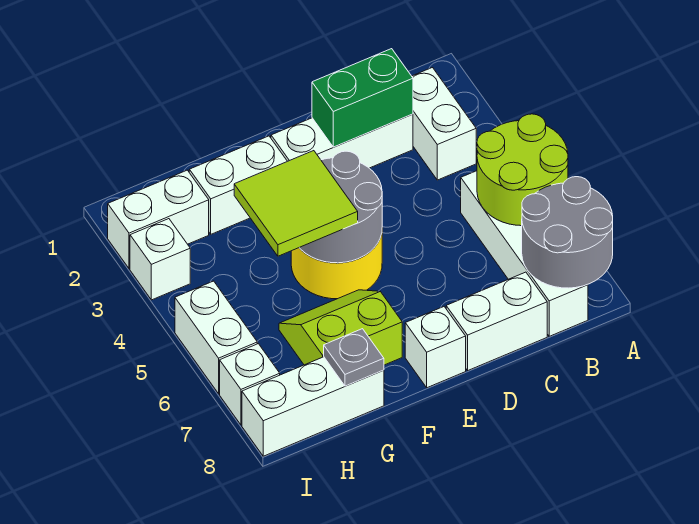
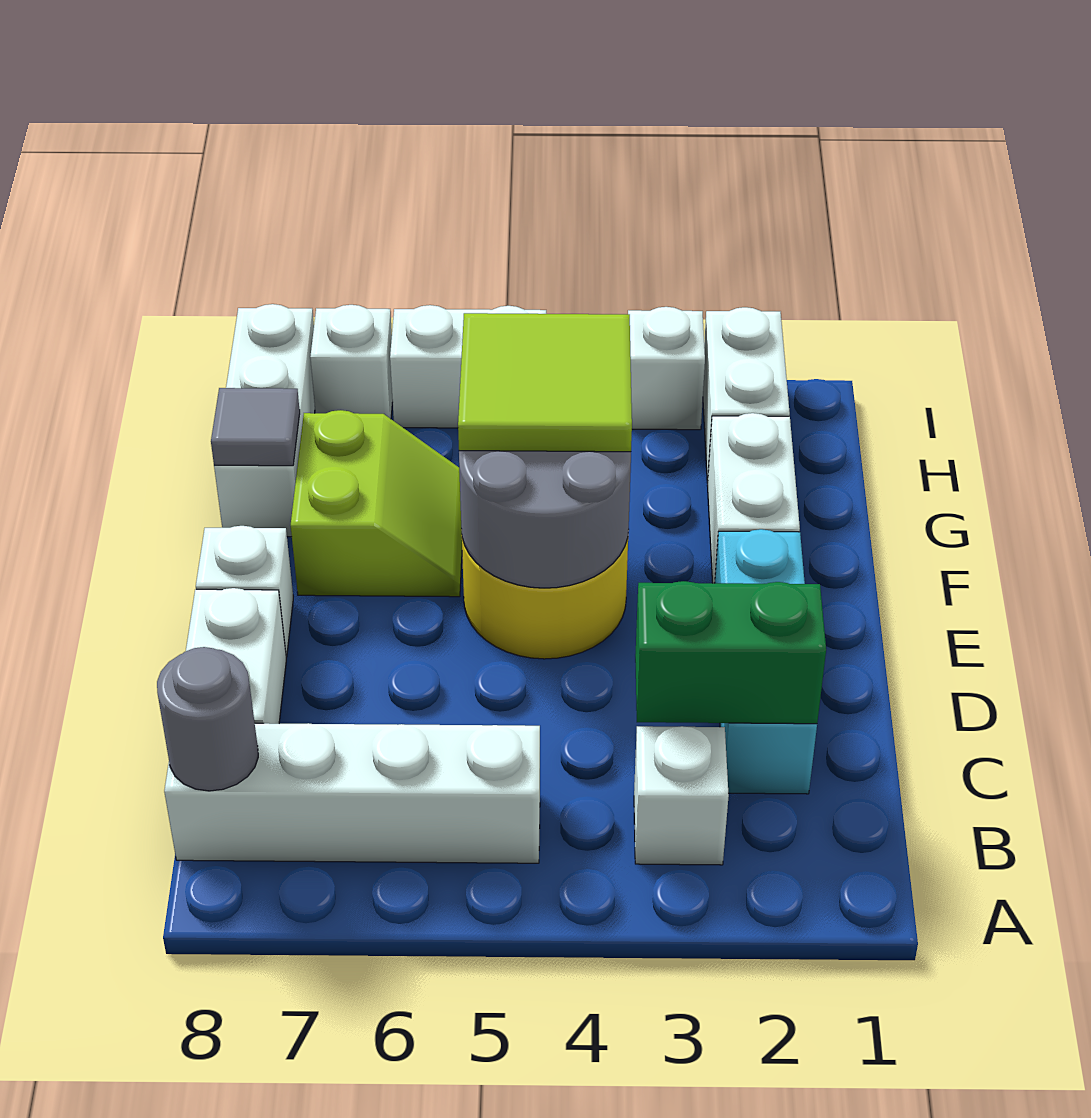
lime round brick A5:B6 level 2 -> none
grey round brick A7:B8 level 2 -> grey round brick B8 level 2
white brick B2:B3 level 1 -> white brick B3 level 1
white brick C2:E2 level 1 -> cyan brick C2:E2 level 1
green brick C2:D2 level 2 -> green brick C2:C3 level 2
grey plate G8 level 2 -> grey tile G8 level 2

